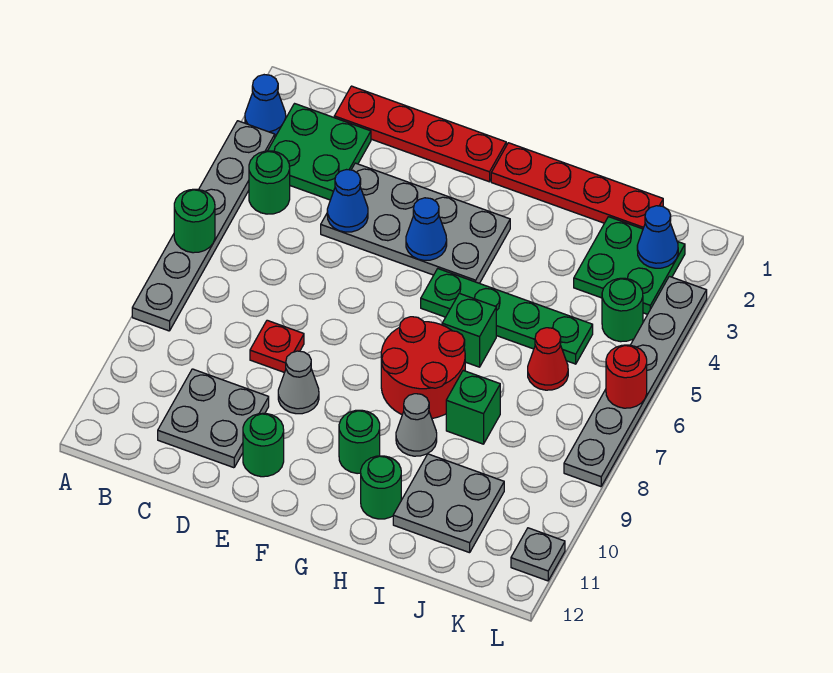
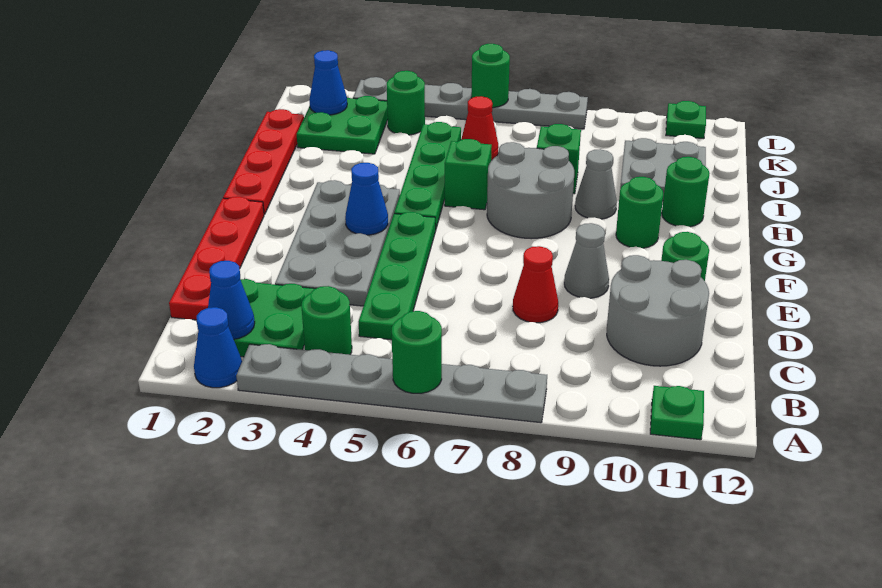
none -> green plate A11 level 1
none -> green plate C5:F5 level 1
grey plate C10:D11 level 1 -> grey round brick C10:D11 level 1
blue cone D4 level 2 -> blue cone B2 level 2
red plate D8 level 1 -> red cone D8 level 1
red round brick G7:H8 level 1 -> grey round brick G7:H8 level 1
red round brick L6 level 2 -> green round brick L6 level 2
grey plate L11 level 1 -> green plate L11 level 1

